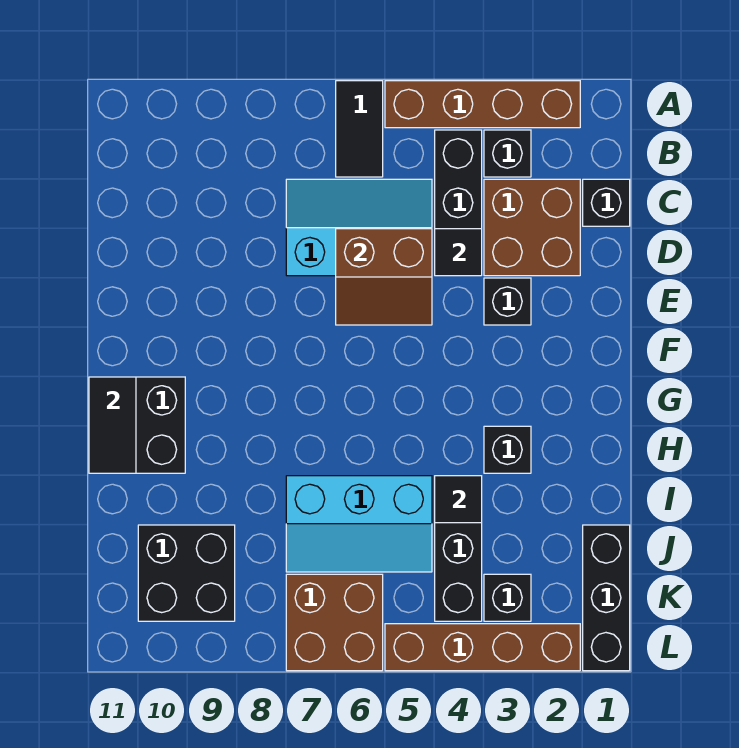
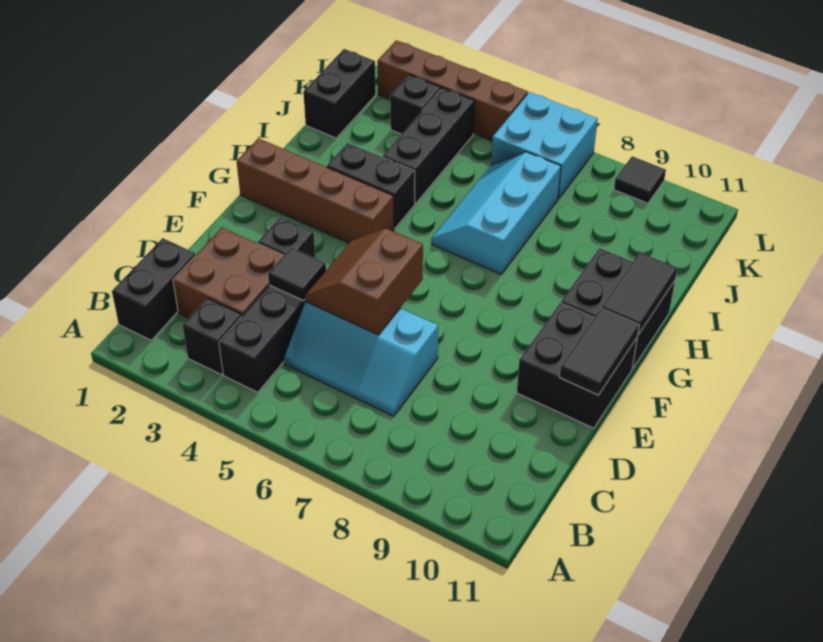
brown brick A2:A5 level 1 -> brown brick G1:G4 level 1
black tile A6:B6 level 1 -> black tile E11:F11 level 2
black brick C1 level 1 -> black brick B1:C1 level 1
brown slope D5:E6 level 2 top D -> brown slope D5:E6 level 2 top 6
black brick H3 level 1 -> black brick H3:H4 level 1
black tile I4 level 2 -> black tile L9 level 1
cyan slope I5:J7 level 1 top I -> cyan slope H6:J7 level 1 top 7
black brick J1:L1 level 1 -> black brick J1:K1 level 1
black brick J9:K10 level 1 -> black brick E10:F11 level 1
brown brick K6:L7 level 1 -> cyan brick K6:L7 level 1

